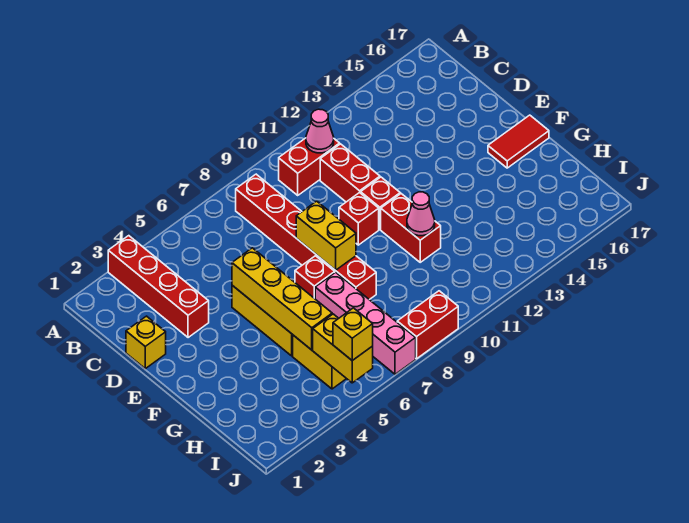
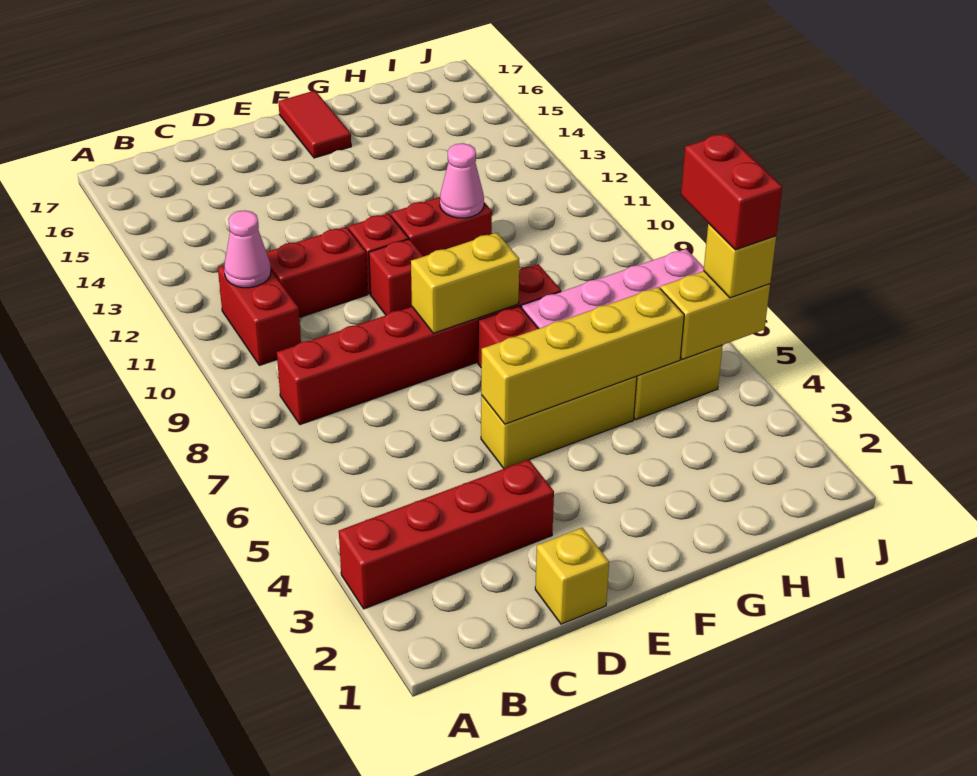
red brick J8:J9 level 1 -> red brick J5:J6 level 4

